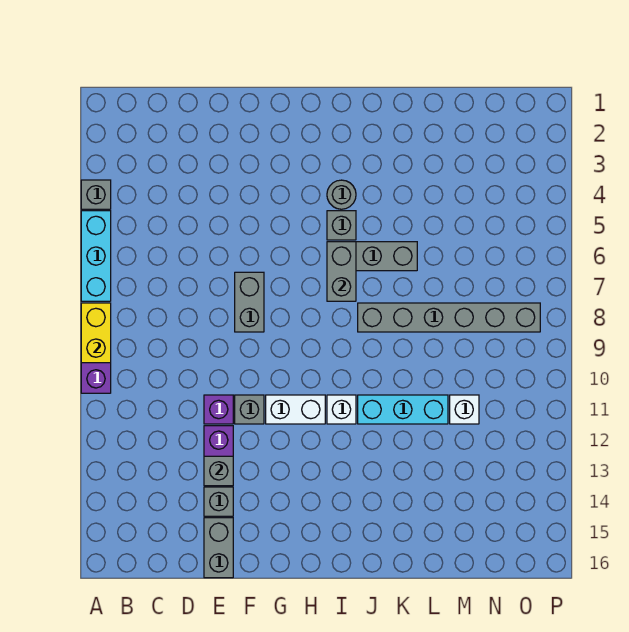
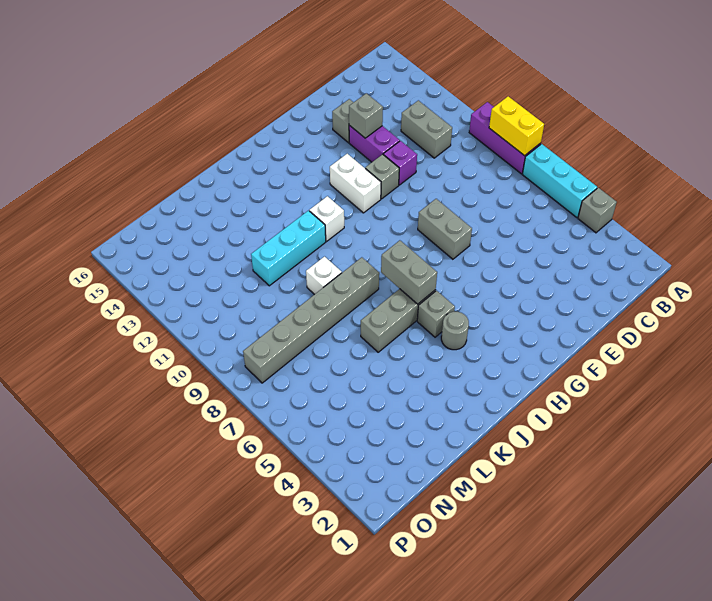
grey brick E15:E16 level 1 -> grey brick C11:C12 level 1
white brick G11:H11 level 1 -> white brick G11:G12 level 1
white brick M11 level 1 -> white brick K9 level 1

